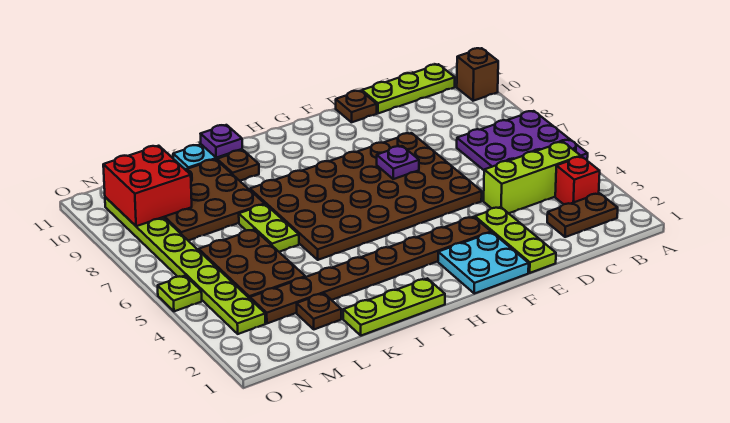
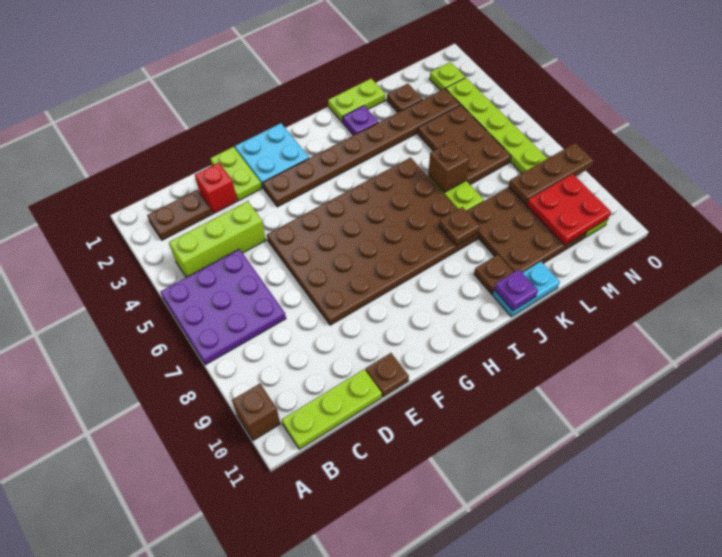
red brick B3 level 1 -> red brick D2 level 1
lime plate E1:E3 level 1 -> lime plate E1:E2 level 1
purple plate F7 level 2 -> purple plate J2 level 1
lime plate I1:K1 level 1 -> lime plate J1:K1 level 1
none -> brown plate J8 level 2
none -> brown brick K6 level 2
none -> brown plate M8:O8 level 2
red brick M9:N10 level 2 -> red plate M9:N10 level 2
lime plate O5 level 1 -> lime plate N2 level 1

